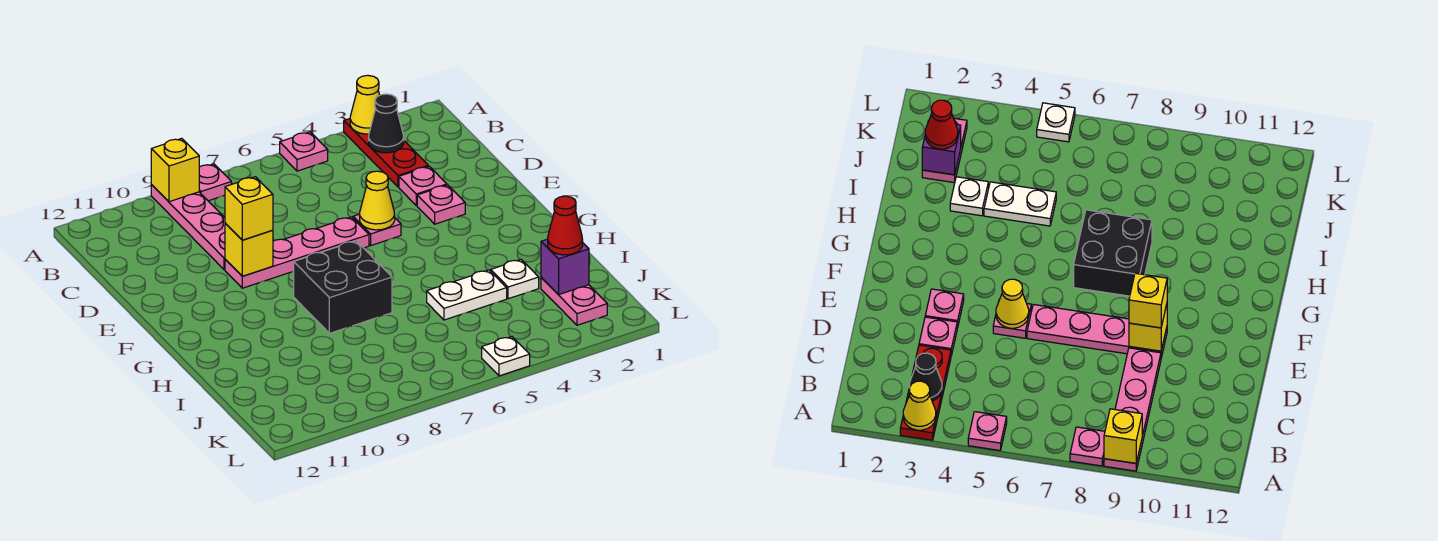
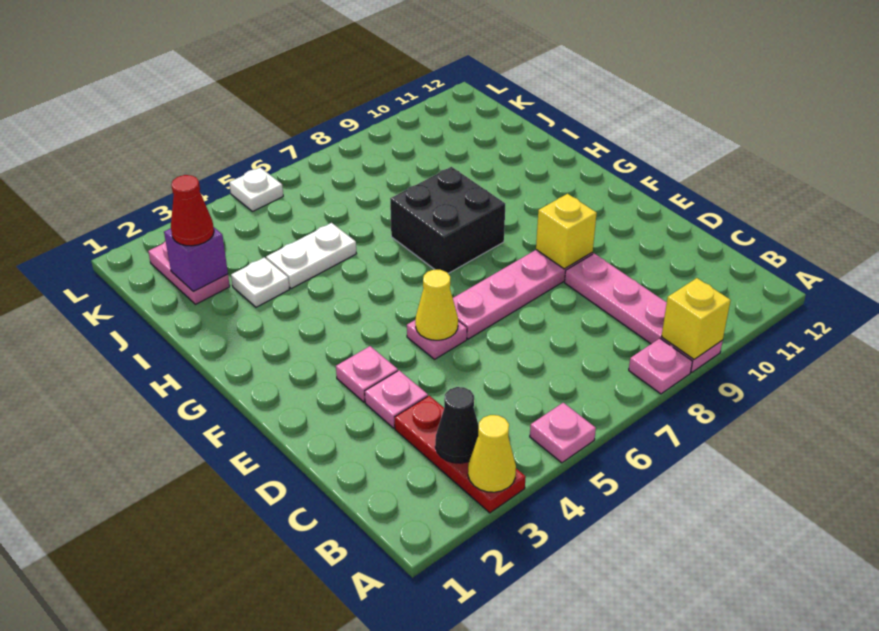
yellow brick E9 level 3 -> none

